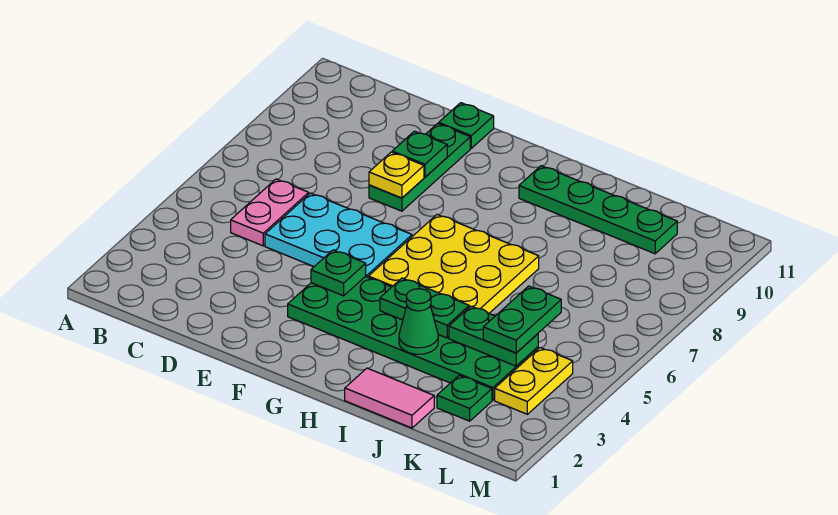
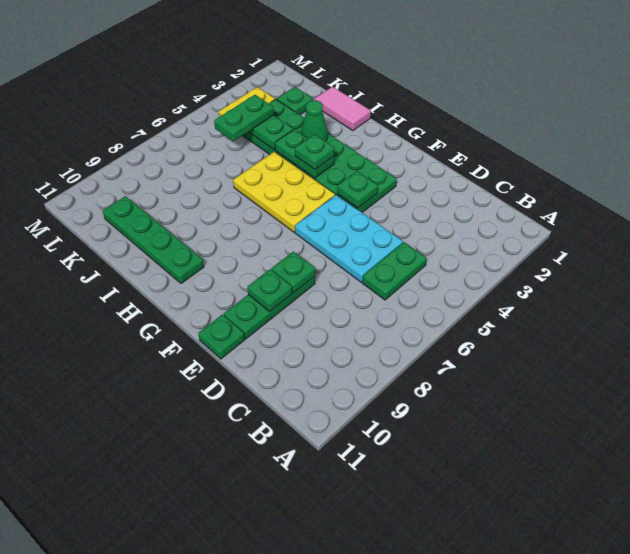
pink plate C5:C6 level 1 -> green plate C5:C6 level 1
yellow plate E8 level 2 -> green plate E8 level 2
yellow plate G5:I7 level 1 -> yellow plate G5:I6 level 1
none -> green plate H4 level 3

